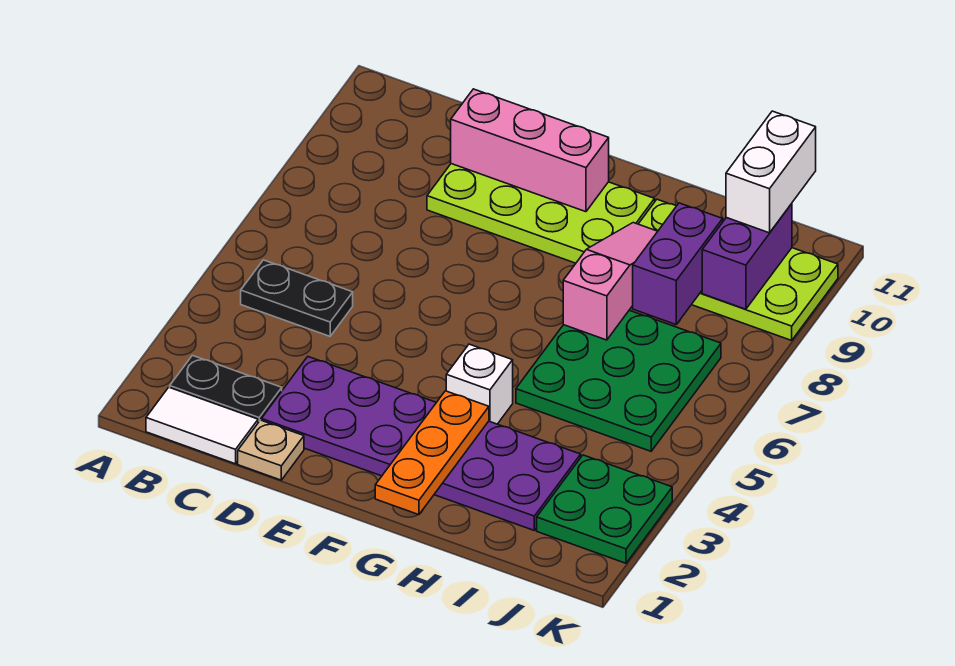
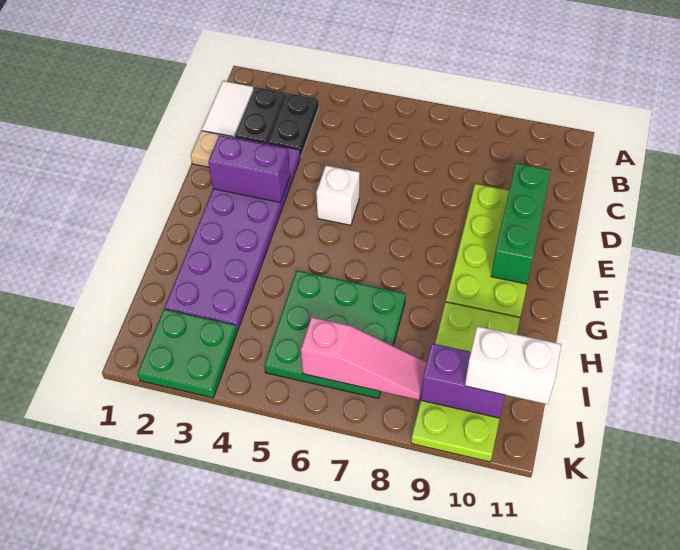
black plate B5:C5 level 1 -> black plate B3:C3 level 1
pink brick D10:F10 level 2 -> green brick D10:F10 level 2
orange plate G1:G3 level 2 -> none
white brick G4 level 1 -> white brick E5 level 1
pink slope H7:H9 level 2 top 7 -> pink slope J6:J8 level 2 top 6
purple brick I8:I9 level 2 -> purple brick E2:E3 level 2

